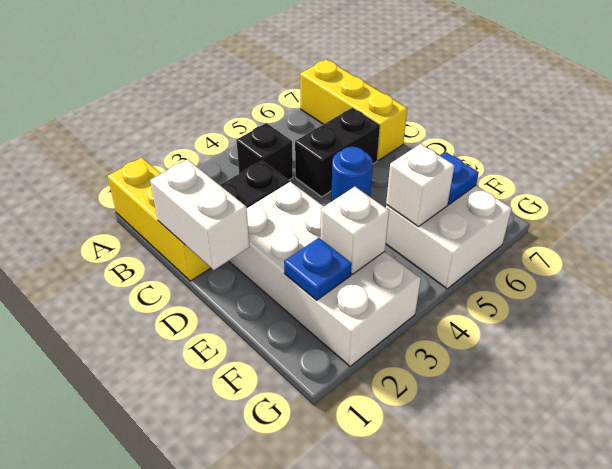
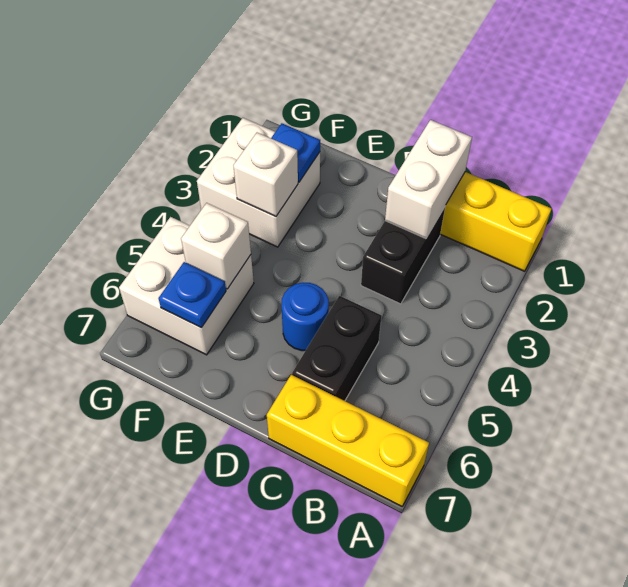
black brick B4 level 1 -> none
white brick C1:D1 level 2 -> white brick C1:C2 level 2
white brick D2:G3 level 1 -> white brick F2:G3 level 1

